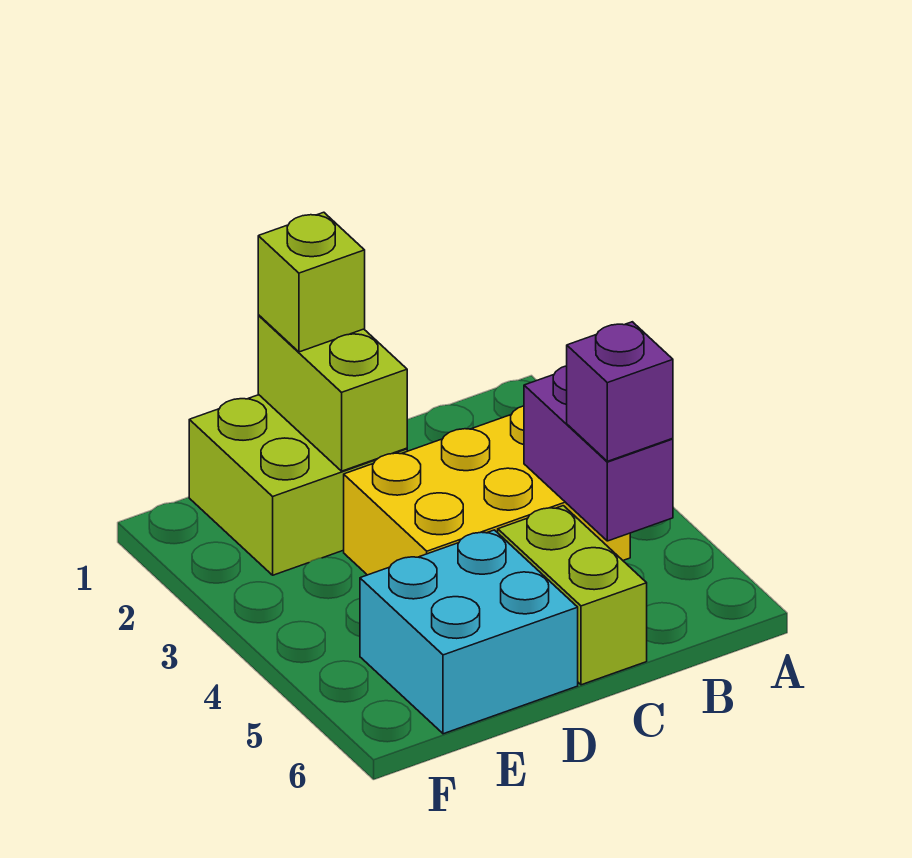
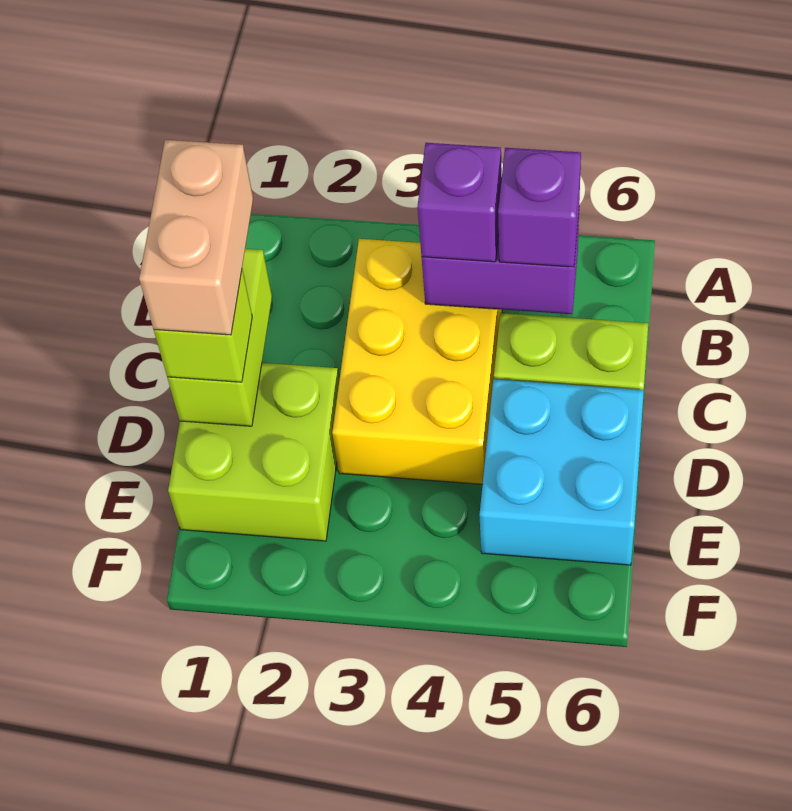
none -> purple brick B4 level 3
none -> tan brick C1:D1 level 4
lime brick D1:D2 level 2 -> lime brick C1:D1 level 2

